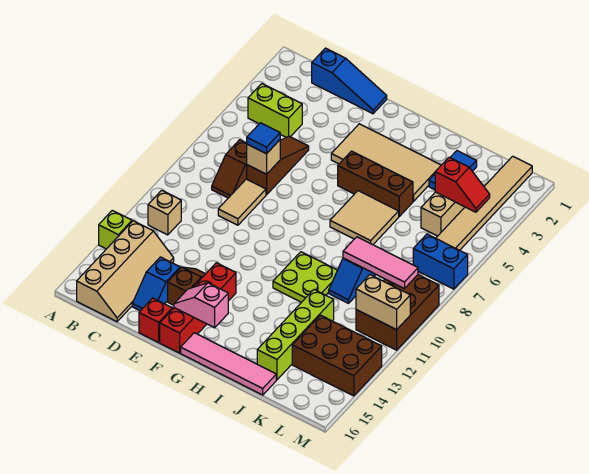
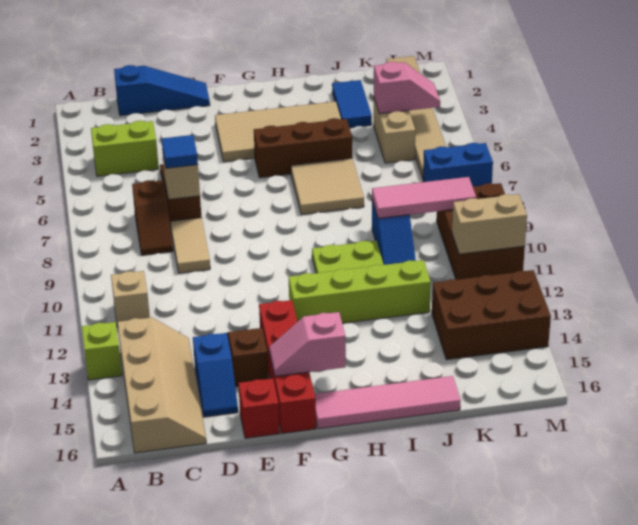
lime brick J12:J15 level 1 -> lime brick G12:J12 level 1
red slope K4:L4 level 2 top K -> pink slope K4:L4 level 2 top K

